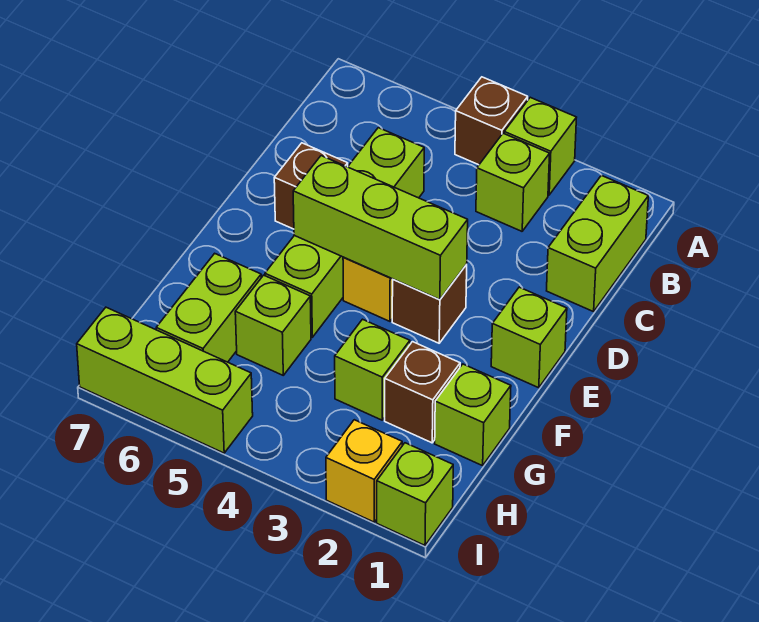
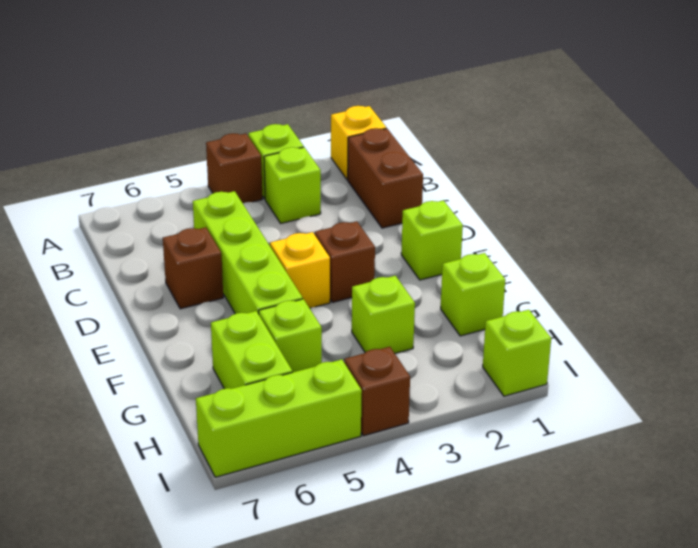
lime brick B1:C1 level 1 -> brown brick B1:C1 level 1
lime brick E3:E5 level 2 -> none
brown brick G2 level 1 -> brown brick I4 level 1
yellow brick I2 level 1 -> yellow brick A1 level 1

